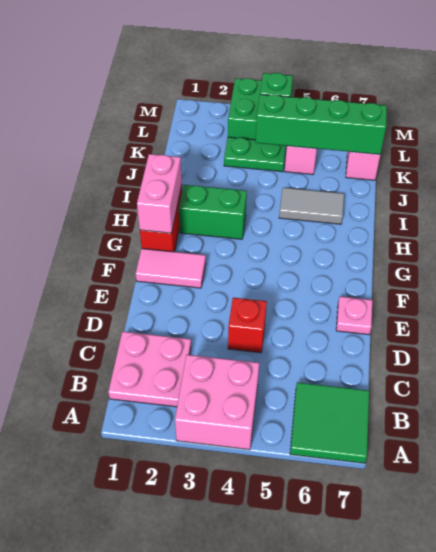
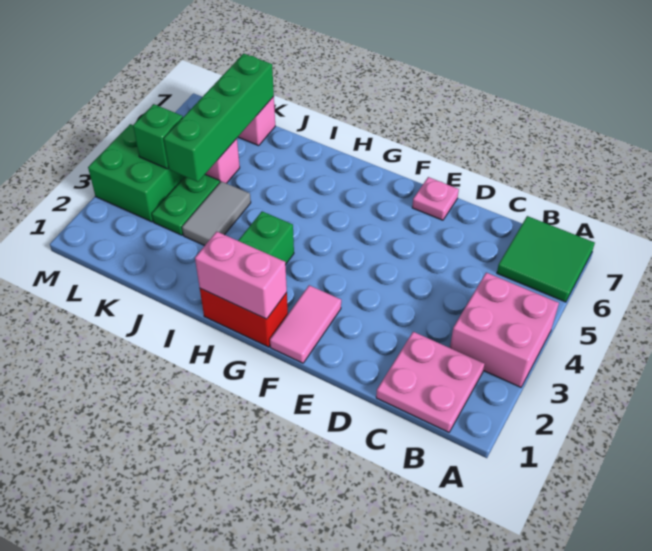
red brick D4 level 1 -> none
grey tile I5:I6 level 1 -> grey tile J3:J4 level 1

